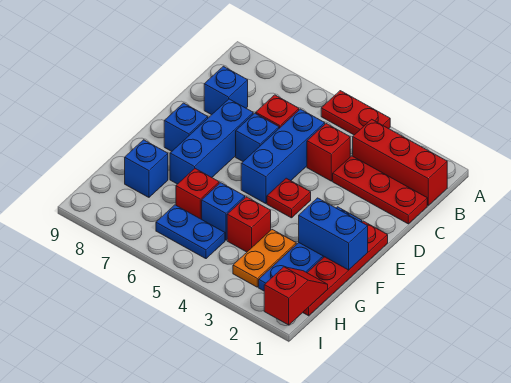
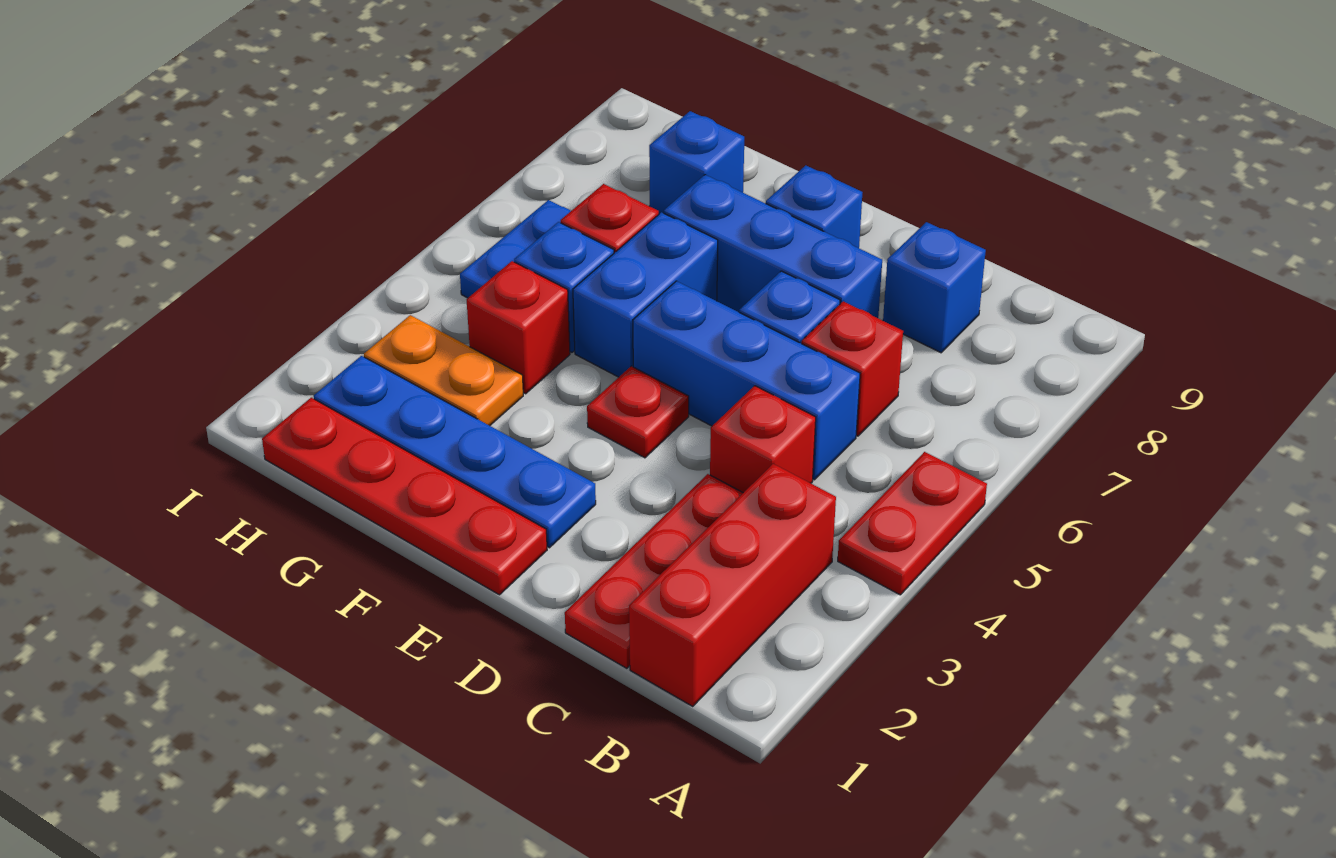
blue brick F1:F2 level 2 -> blue brick F5:F6 level 1
red slope H1:I1 level 2 top I -> none

